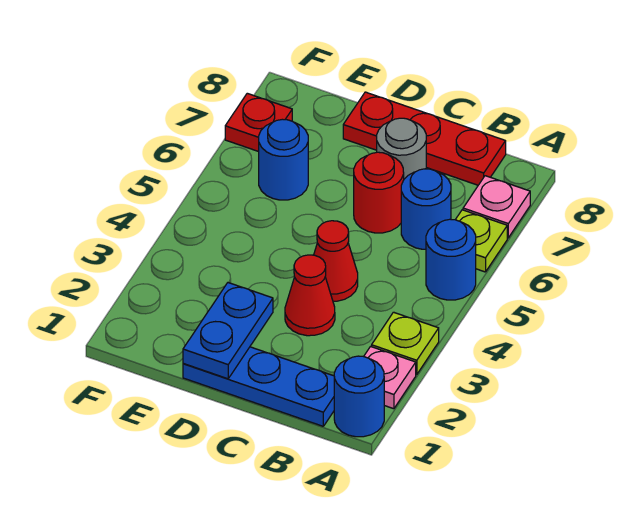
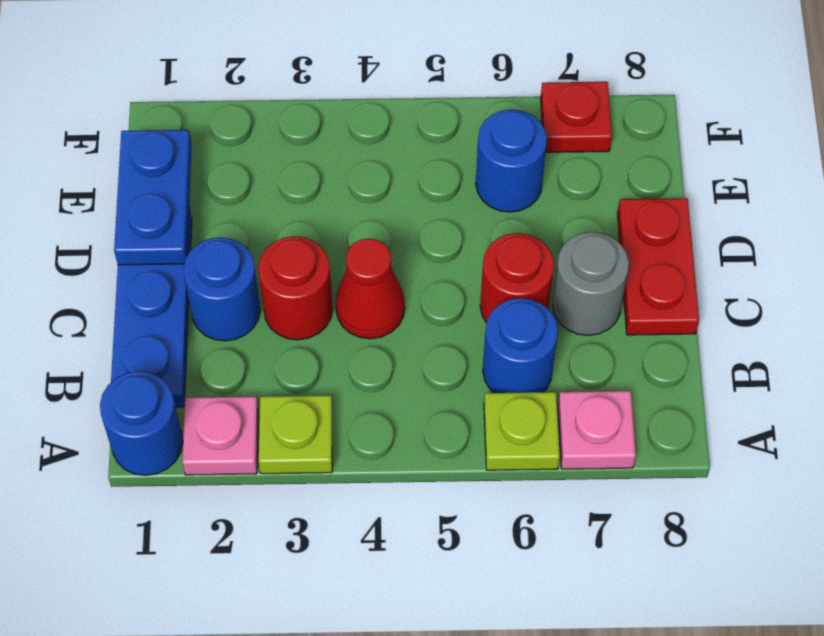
blue round brick A5 level 1 -> blue round brick C2 level 1
red plate B8:D8 level 1 -> red plate C8:D8 level 1
red cone C3 level 1 -> red round brick C3 level 1
blue plate D1:D2 level 2 -> blue plate D1:E1 level 2

